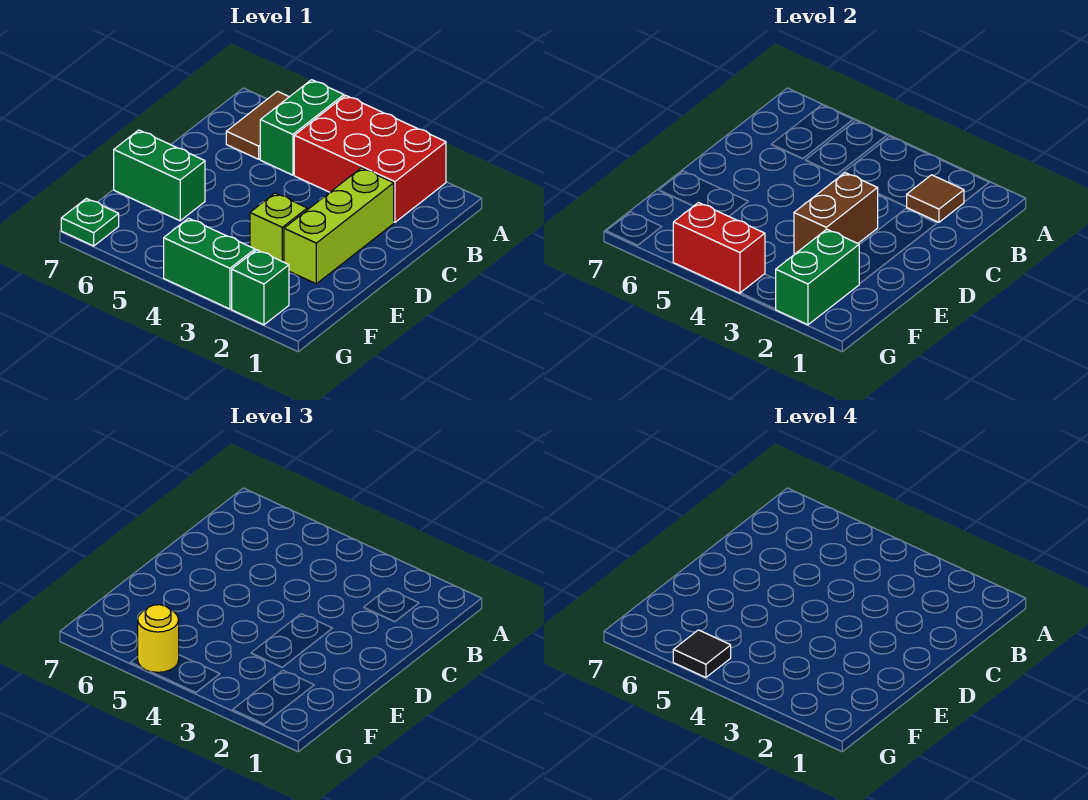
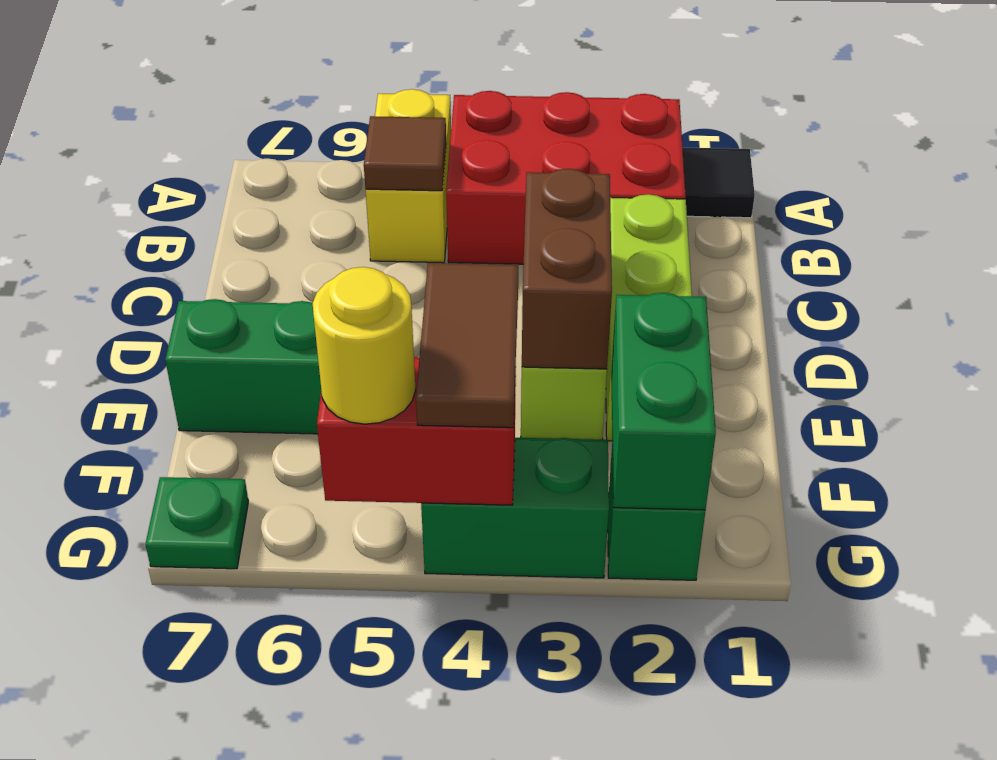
green brick A5:B5 level 1 -> yellow brick A5:B5 level 1
brown tile A6:B6 level 1 -> brown tile F4:G4 level 3
brown tile B2 level 2 -> brown tile B5 level 2
black tile G5 level 4 -> black tile A1 level 1

